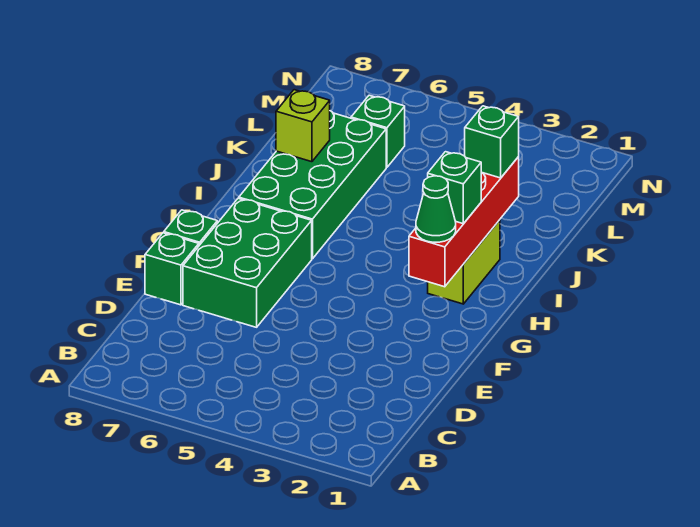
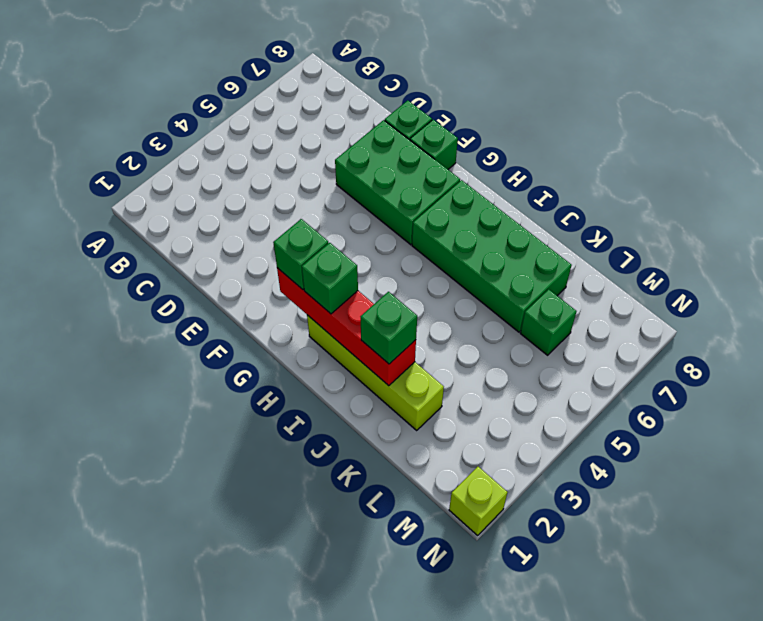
green cone G2 level 3 -> green brick G2 level 3
lime brick H2:I2 level 1 -> lime brick H2:K2 level 1
lime brick J7 level 2 -> lime brick N1 level 1

